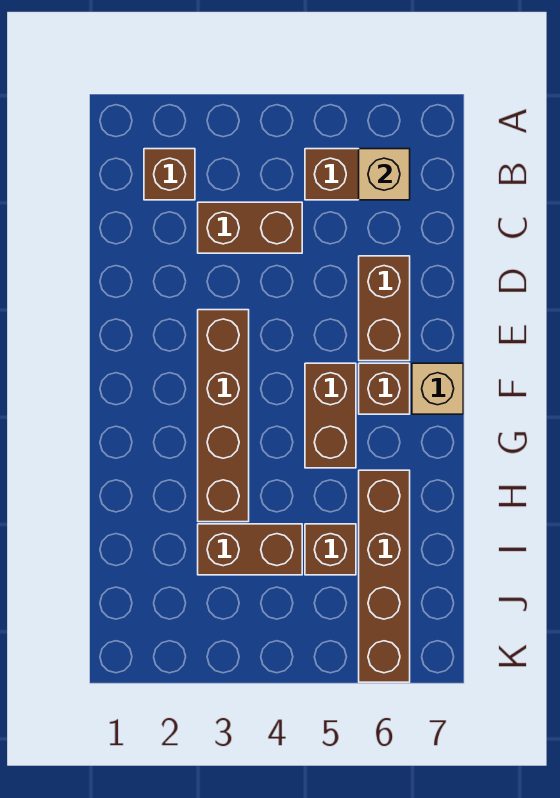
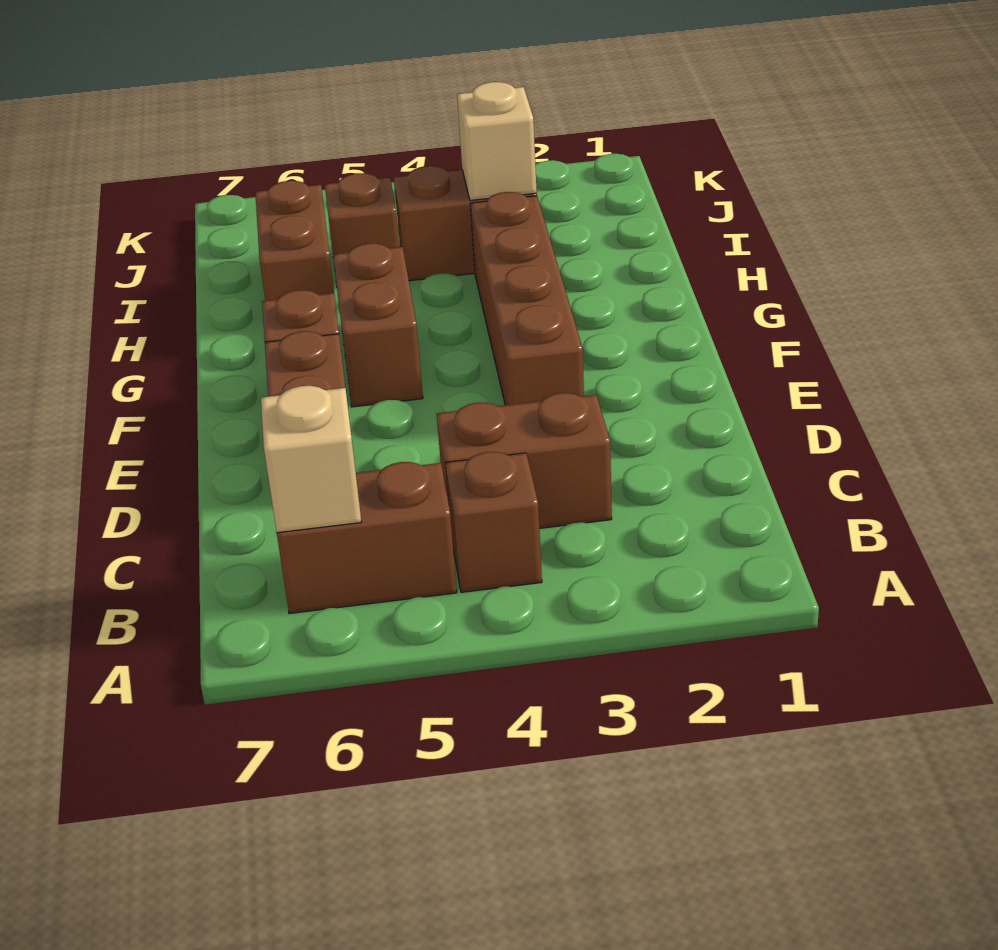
brown brick B2 level 1 -> brown brick B4 level 1
tan brick F7 level 1 -> tan brick I3 level 2
brown brick H6:K6 level 1 -> brown brick H6:I6 level 1

